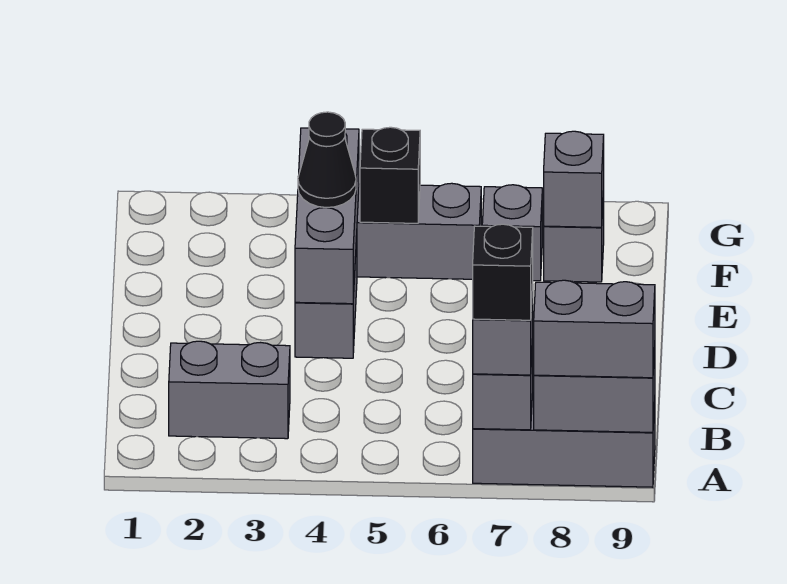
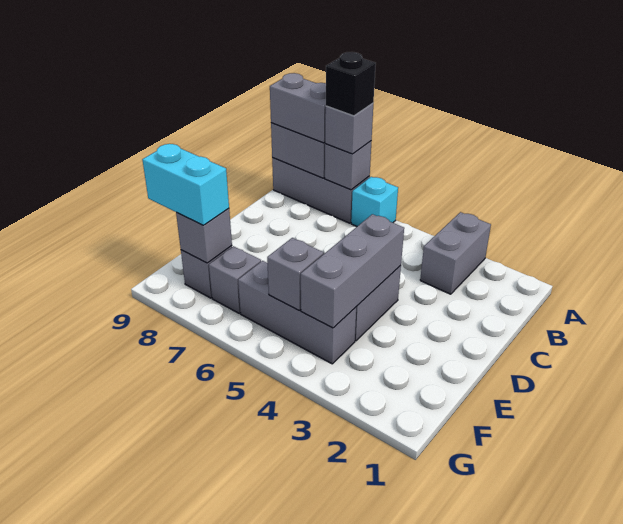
none -> cyan brick A6 level 1
grey brick B2:B3 level 1 -> grey brick A3:B3 level 1
black cone E4 level 3 -> none
black brick F5 level 2 -> grey brick F5 level 2
none -> cyan brick F8:F9 level 3

